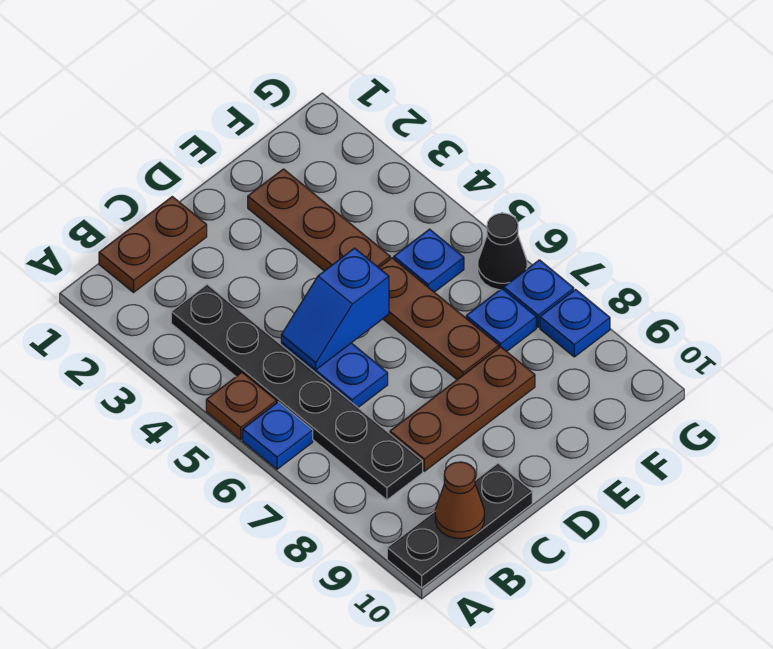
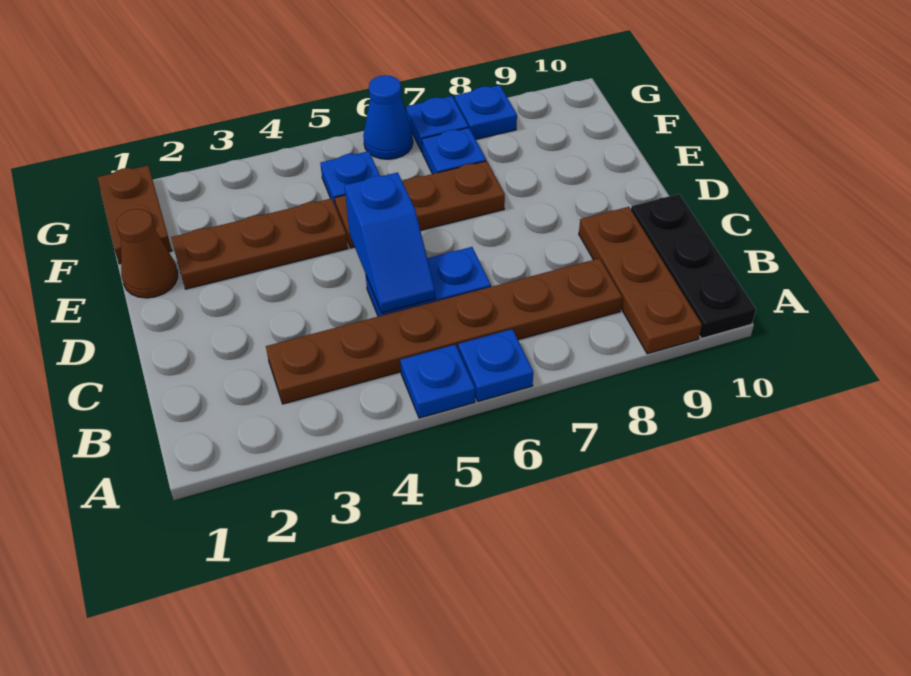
brown plate A5 level 1 -> blue plate A5 level 1
brown plate B1:C1 level 1 -> brown plate F1:G1 level 1
black plate B3:B8 level 1 -> brown plate B3:B8 level 1
brown cone B10 level 2 -> brown cone E1 level 1
brown plate C8:E8 level 1 -> brown plate A9:C9 level 1
black cone G6 level 1 -> blue cone G6 level 1

